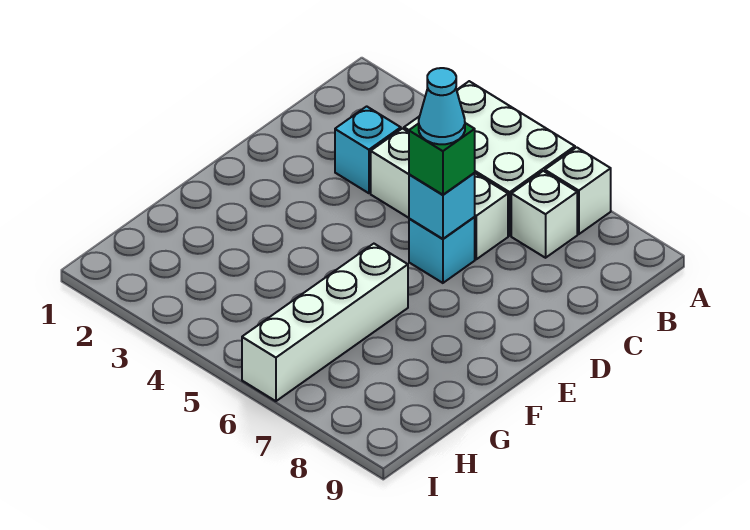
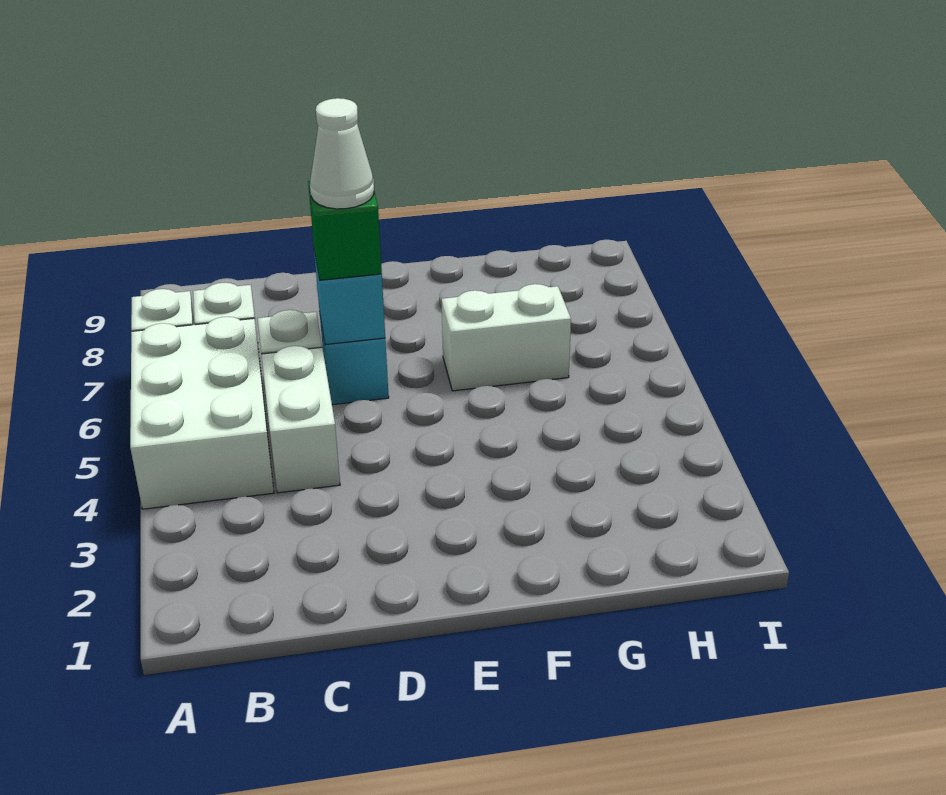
cyan brick C3 level 1 -> none
cyan cone D6 level 4 -> white cone D6 level 4
white brick F6:I6 level 1 -> white brick F6:G6 level 1

